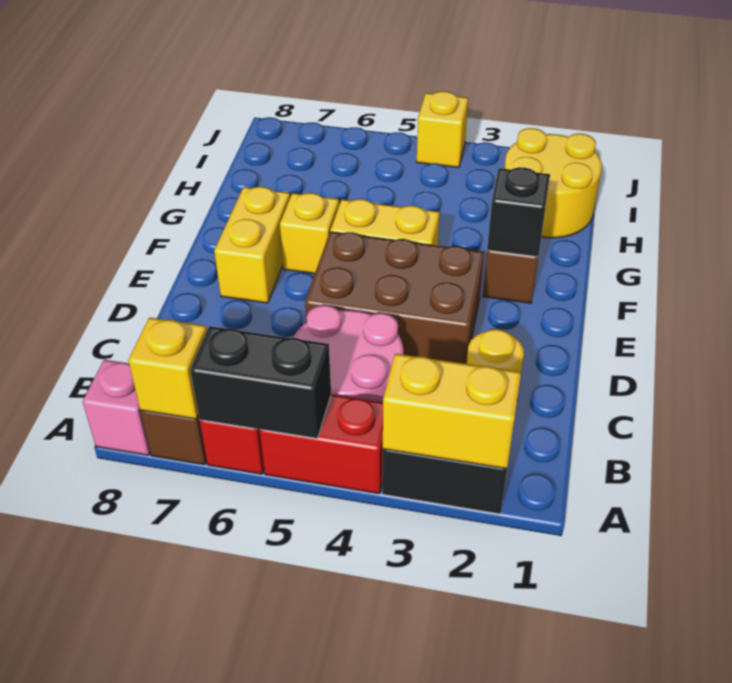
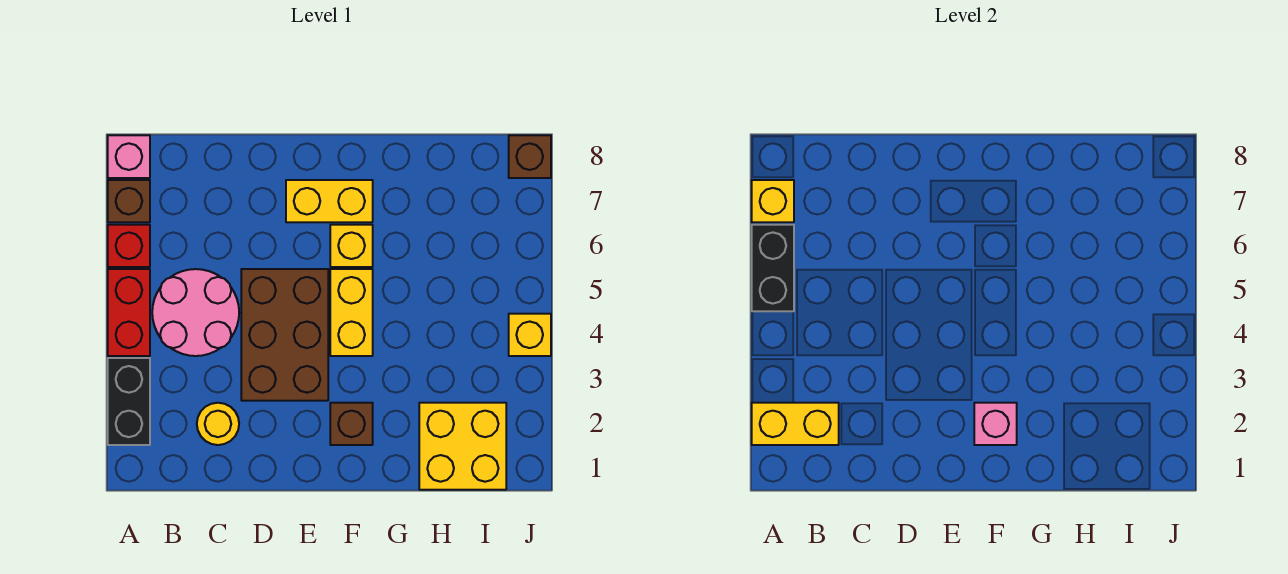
yellow brick A2:A3 level 2 -> yellow brick A2:B2 level 2
black brick F2 level 2 -> pink brick F2 level 2
yellow round brick H1:I2 level 1 -> yellow brick H1:I2 level 1
none -> brown brick J8 level 1

